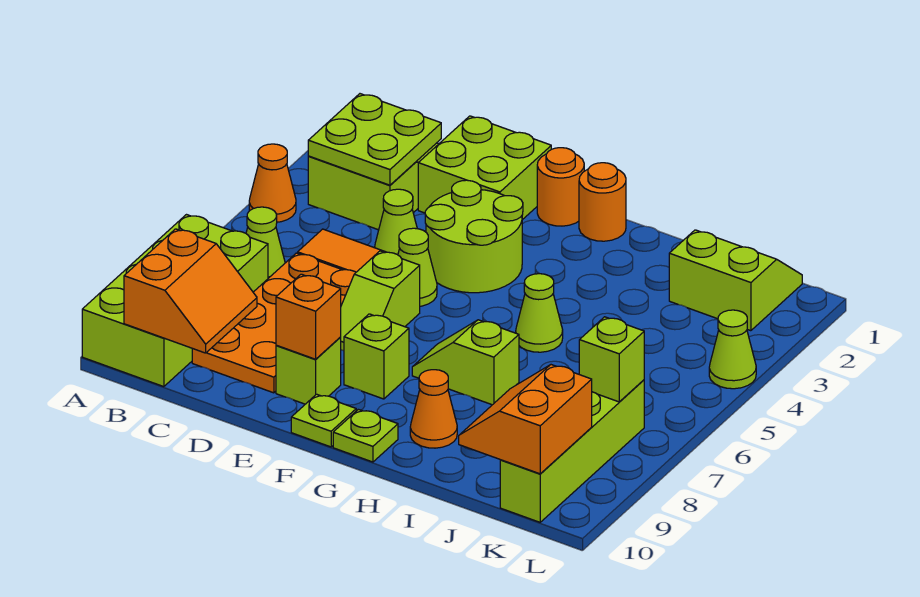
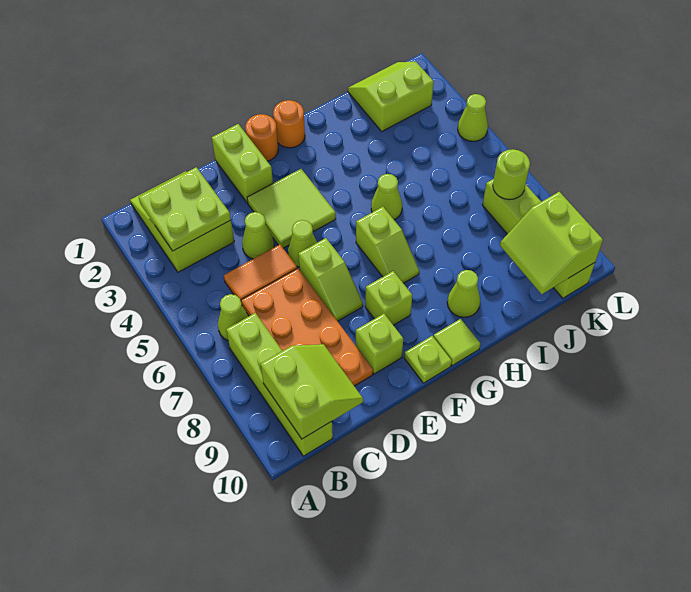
orange cone A4 level 1 -> none
lime brick A7:B10 level 1 -> lime brick B7:B10 level 1
orange slope B9:C10 level 2 top B -> lime slope B9:C10 level 2 top B
lime brick D1:E2 level 1 -> lime brick E1:E2 level 1
lime round brick E3:F4 level 1 -> lime tile E3:F4 level 1
orange brick E9 level 2 -> none
lime slope G7:H7 level 1 top H -> lime slope G6:G7 level 1 top 6
lime plate G10 level 1 -> lime tile G10 level 1
orange cone H9 level 1 -> lime cone H9 level 1
orange slope J9:K10 level 2 top K -> lime slope J9:K10 level 2 top K
lime brick K7 level 2 -> lime round brick K7 level 2

